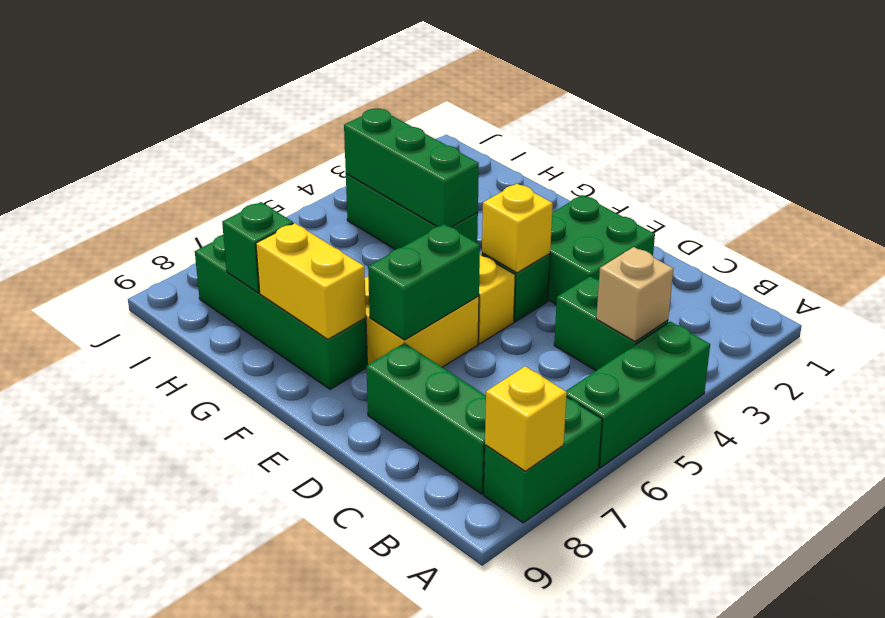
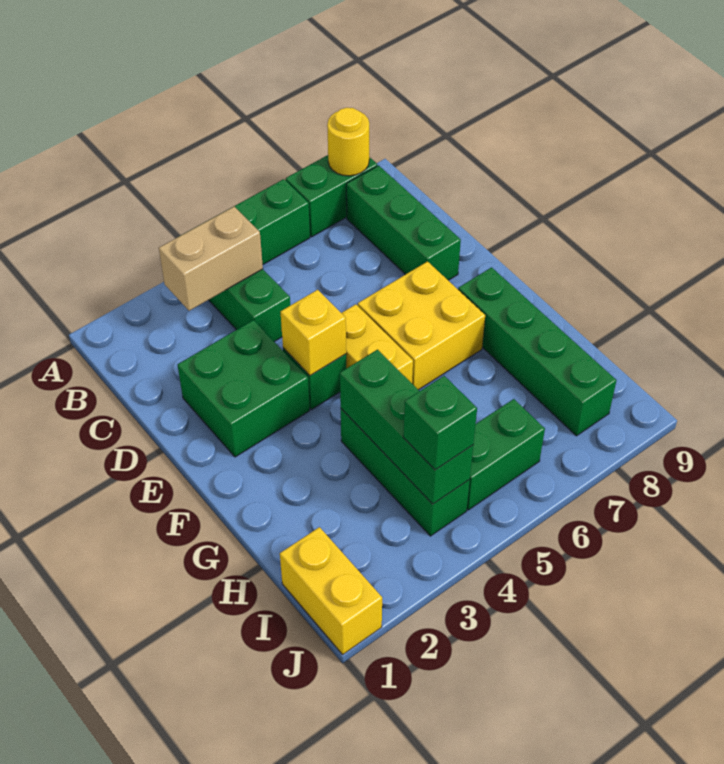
yellow brick A8 level 2 -> yellow round brick A8 level 2
tan brick B4 level 2 -> tan brick B3:B4 level 2
green brick E6:E7 level 2 -> green brick I5:I6 level 1
yellow brick F8:G8 level 2 -> yellow brick I1:J1 level 1
green brick H8 level 2 -> green brick I4 level 3

